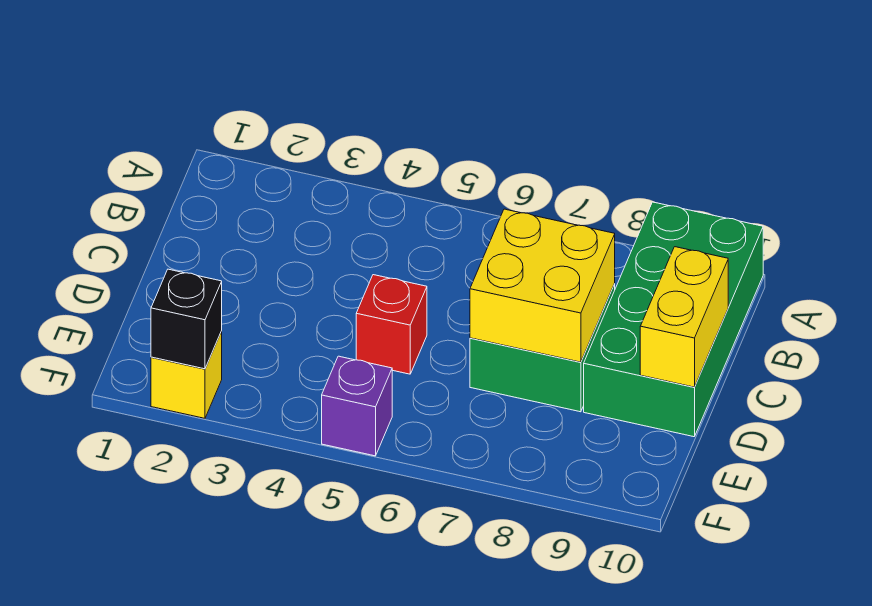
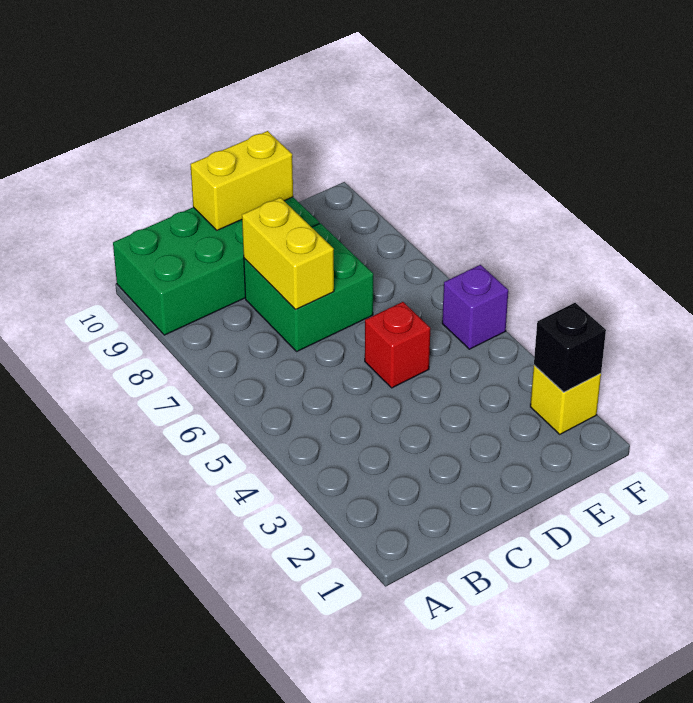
yellow brick C7:D8 level 2 -> yellow brick C7:C8 level 2

